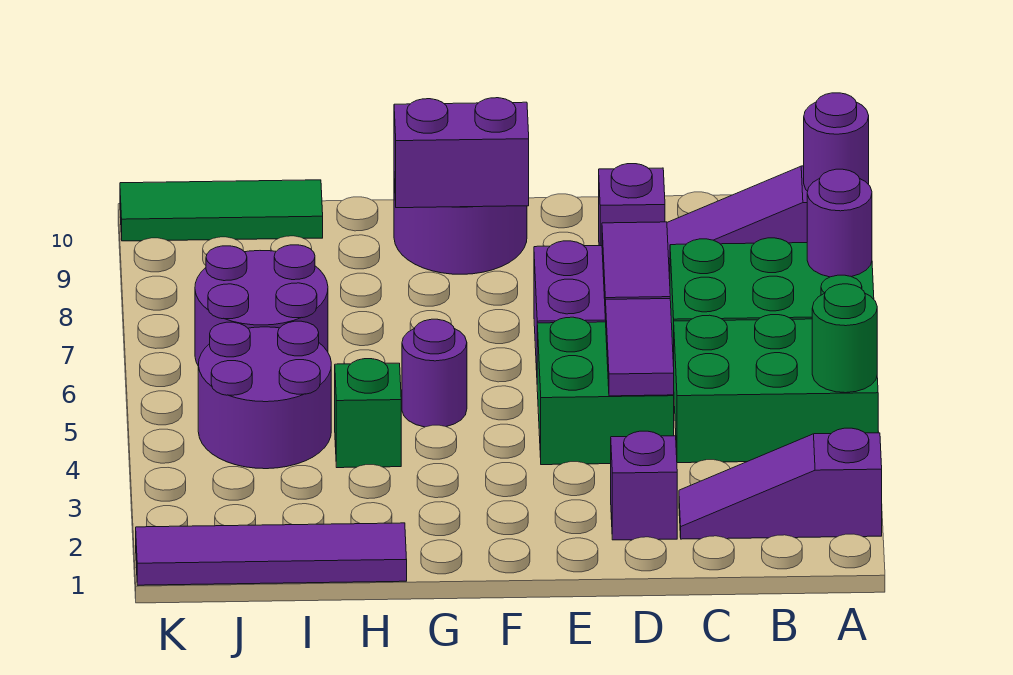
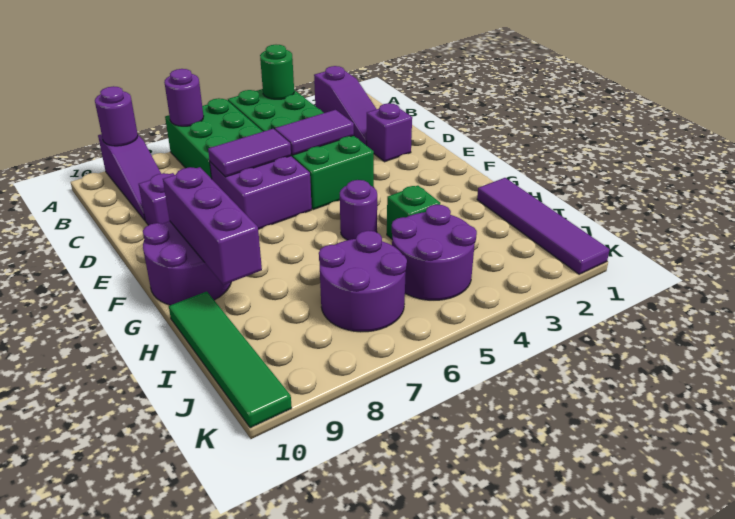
purple brick F9:G9 level 2 -> purple brick F9:H9 level 2
green tile I10:K10 level 1 -> green tile H10:K10 level 1

